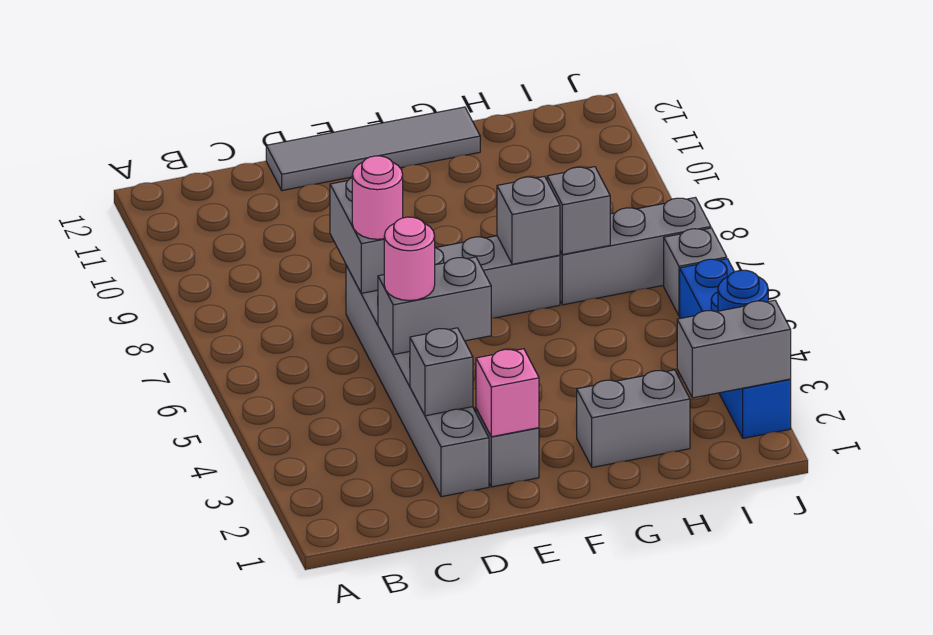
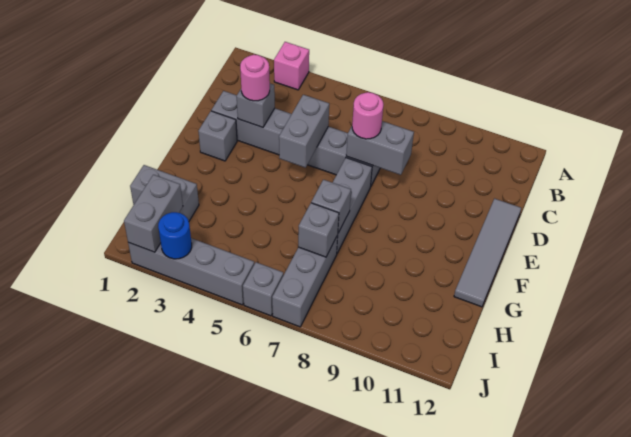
pink round brick D5 level 3 -> pink round brick D3 level 3
pink brick E2 level 2 -> pink brick A3 level 1
grey brick G2:H2 level 1 -> grey brick H1:H2 level 1
blue brick J2:J5 level 1 -> grey brick J2:J5 level 1

